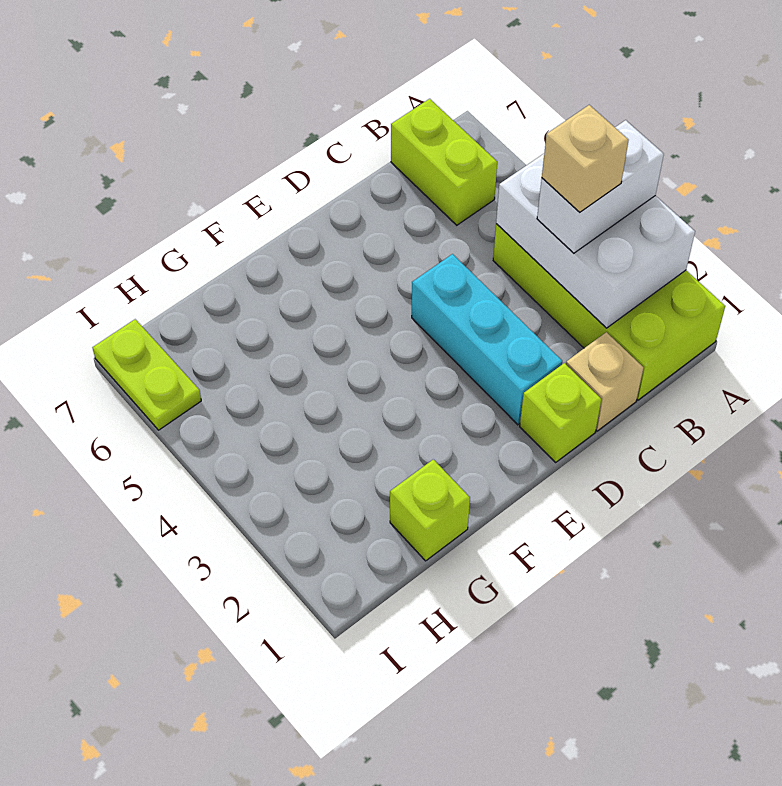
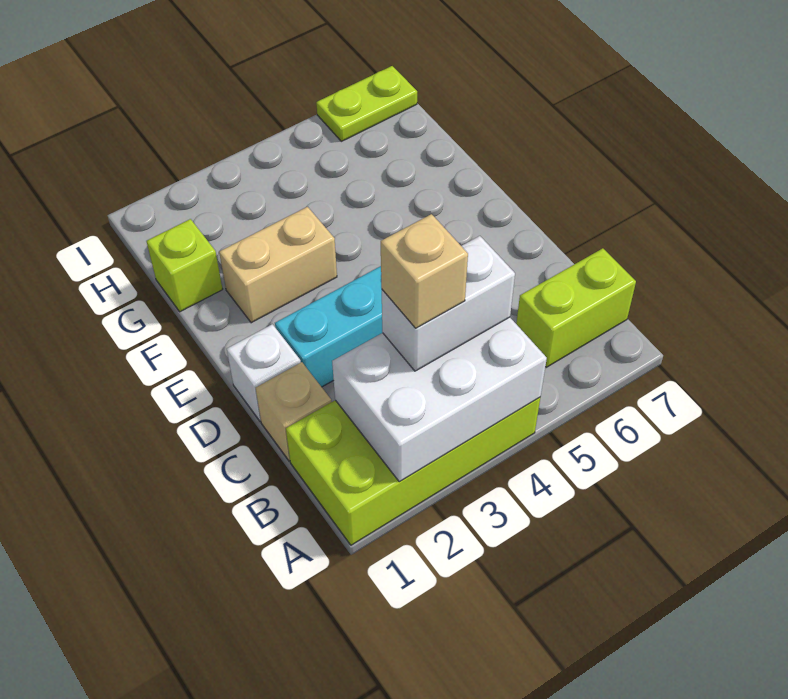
white brick A3:B3 level 3 -> white brick B3:B4 level 3
lime brick D1 level 1 -> white brick D1 level 1
none -> tan brick F2:F3 level 1

